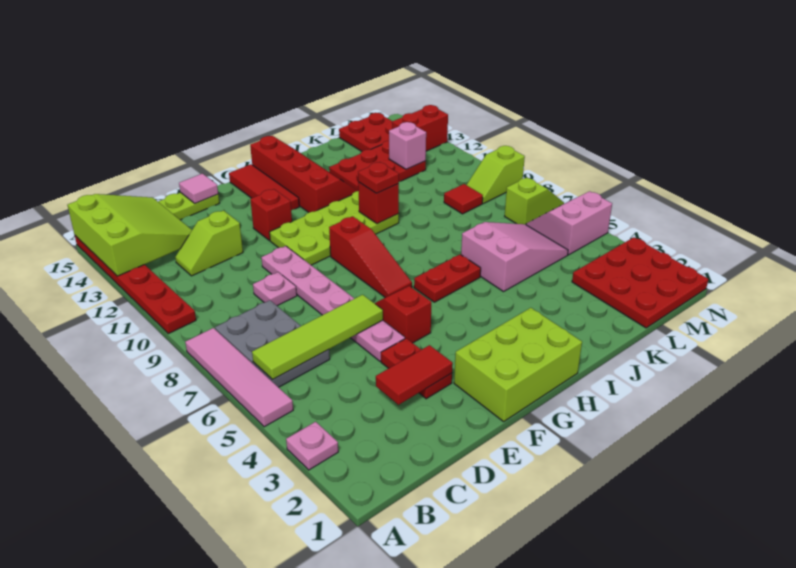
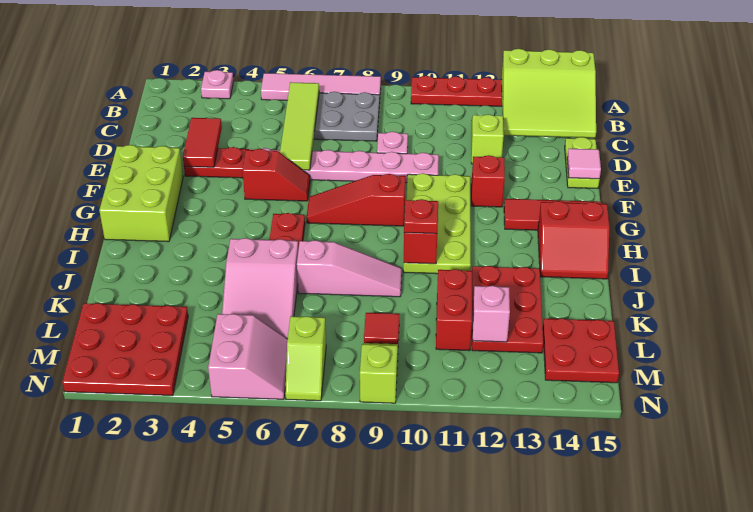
red slope H12:I15 level 1 top H -> red slope H14:I15 level 1 top H
none -> pink slope J7:J9 level 1 top 7
red brick M13:N13 level 1 -> red brick K11:L11 level 1

